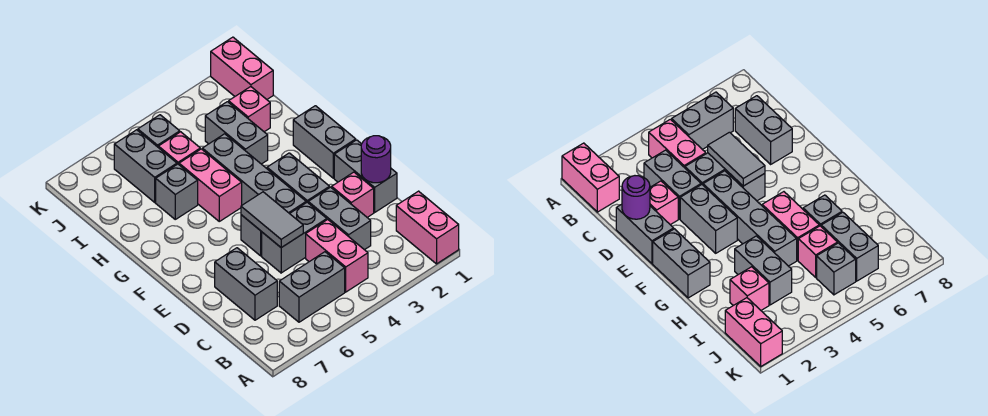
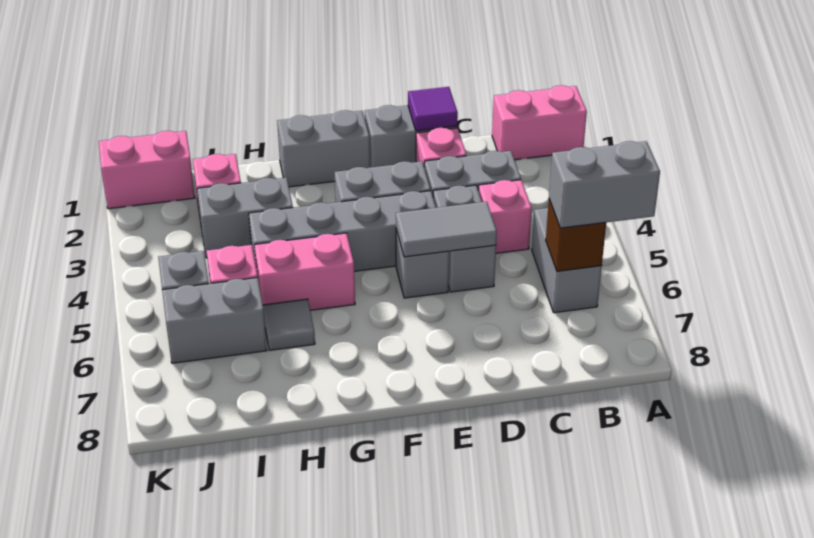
pink brick B4:C4 level 1 -> pink brick C4 level 1
none -> brown brick B6 level 2
grey brick C7:D7 level 1 -> grey brick A6:B6 level 3
purple round brick D1 level 2 -> purple tile D1 level 2
grey brick H6 level 1 -> grey tile H6 level 1

